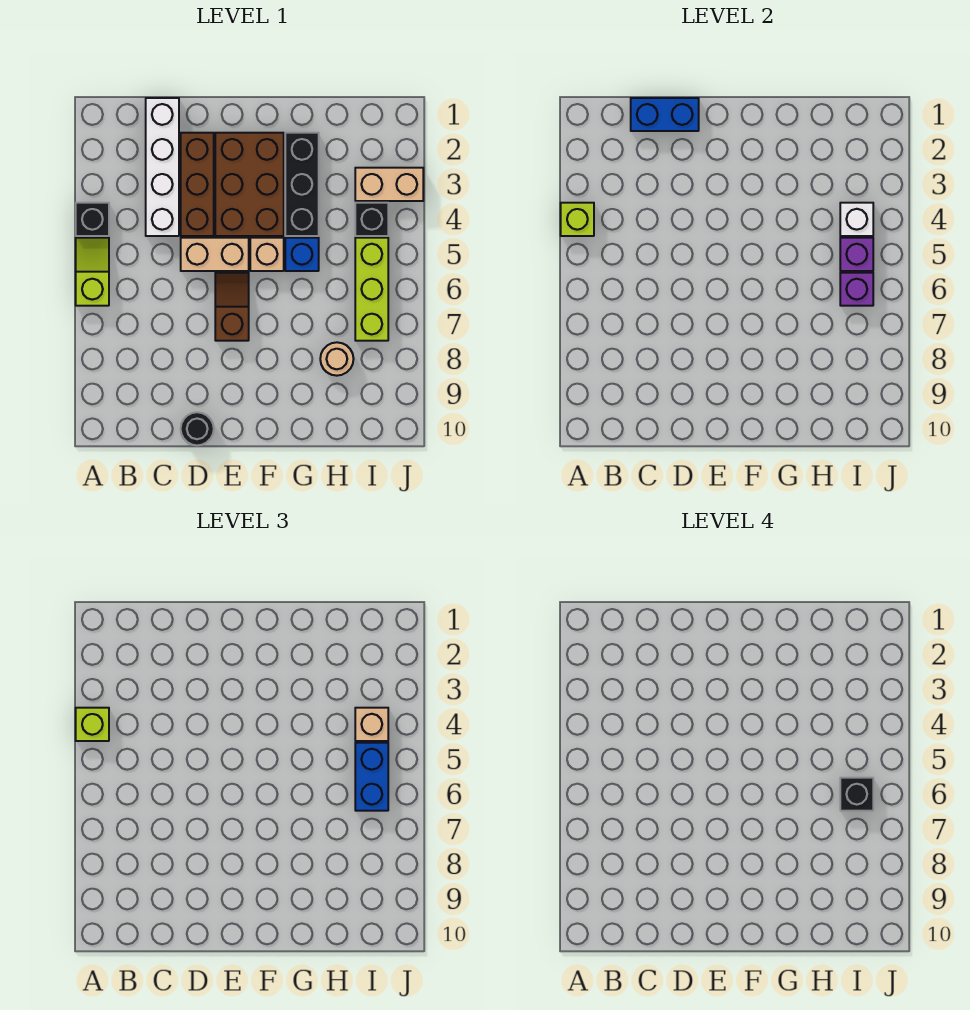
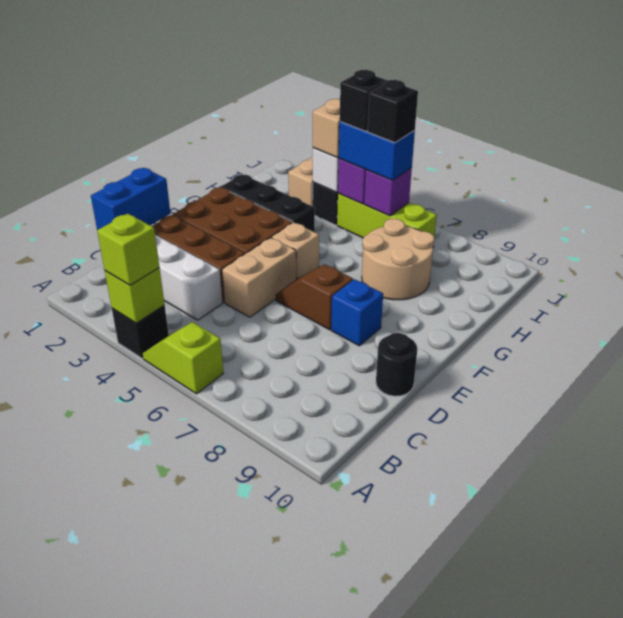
blue brick G5 level 1 -> blue brick E8 level 1
tan round brick H8 level 1 -> tan round brick G7:H8 level 1
none -> black brick I5 level 4

